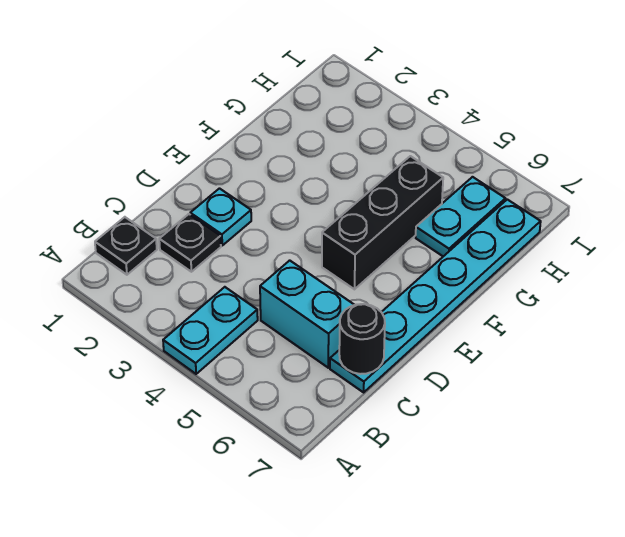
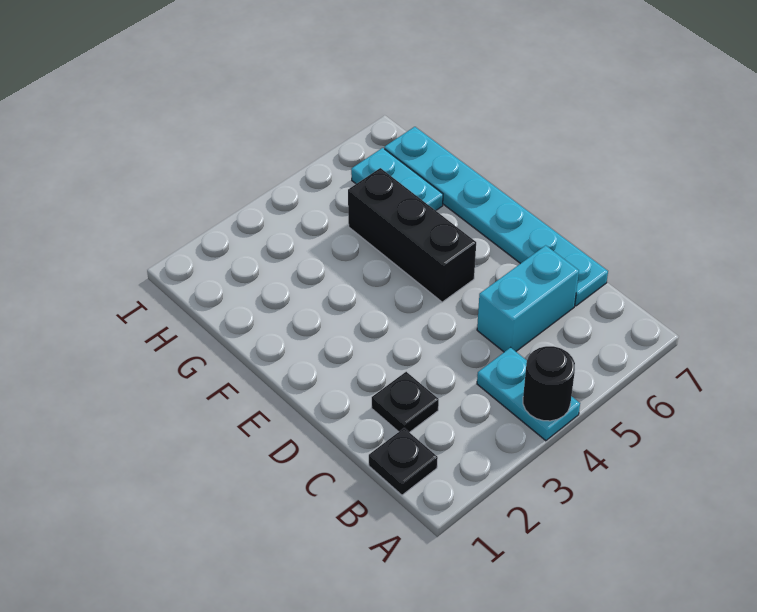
black round brick C7 level 2 -> black round brick A4 level 2
cyan plate D2 level 1 -> none

